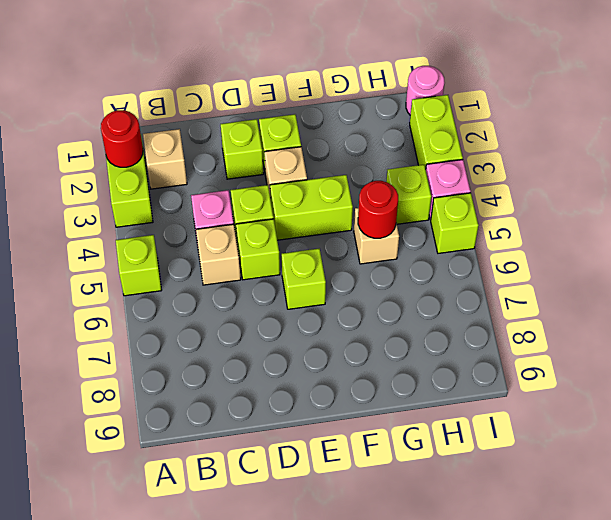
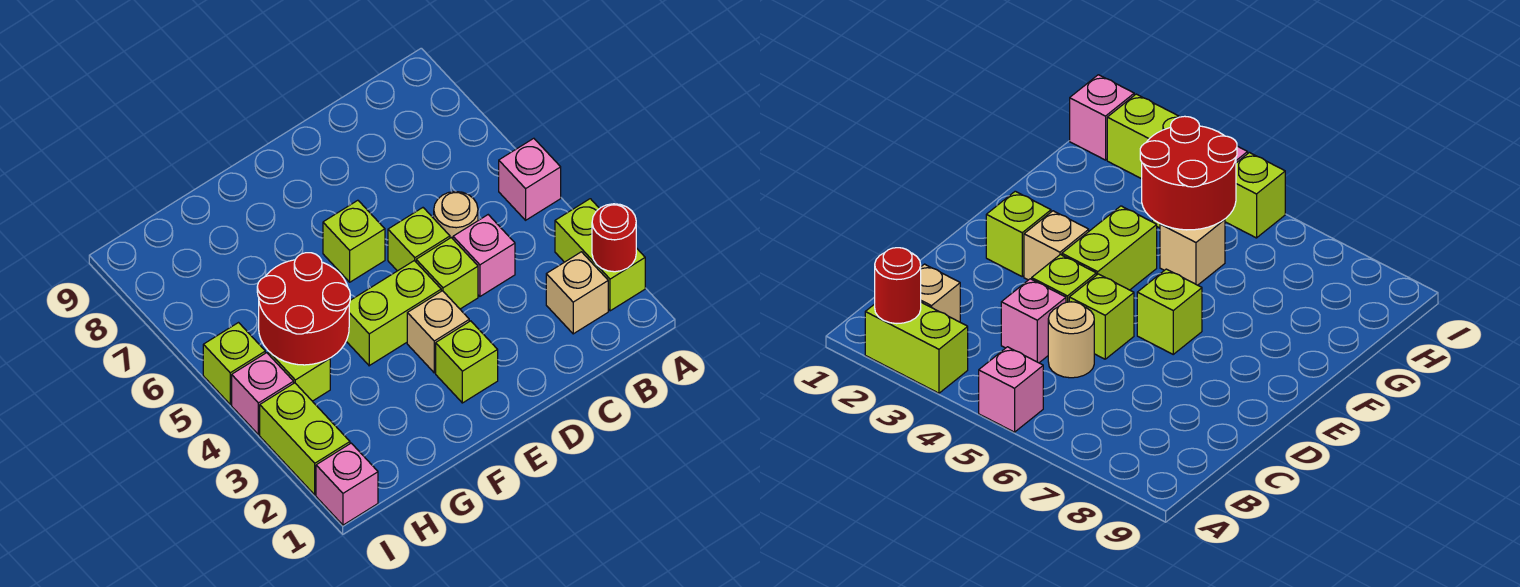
lime brick A5 level 1 -> pink brick A5 level 1
tan brick C5 level 1 -> tan round brick C5 level 1
lime brick D2 level 1 -> none
red round brick G5 level 2 -> red round brick G4:H5 level 2
pink round brick I1 level 1 -> pink brick I1 level 1

